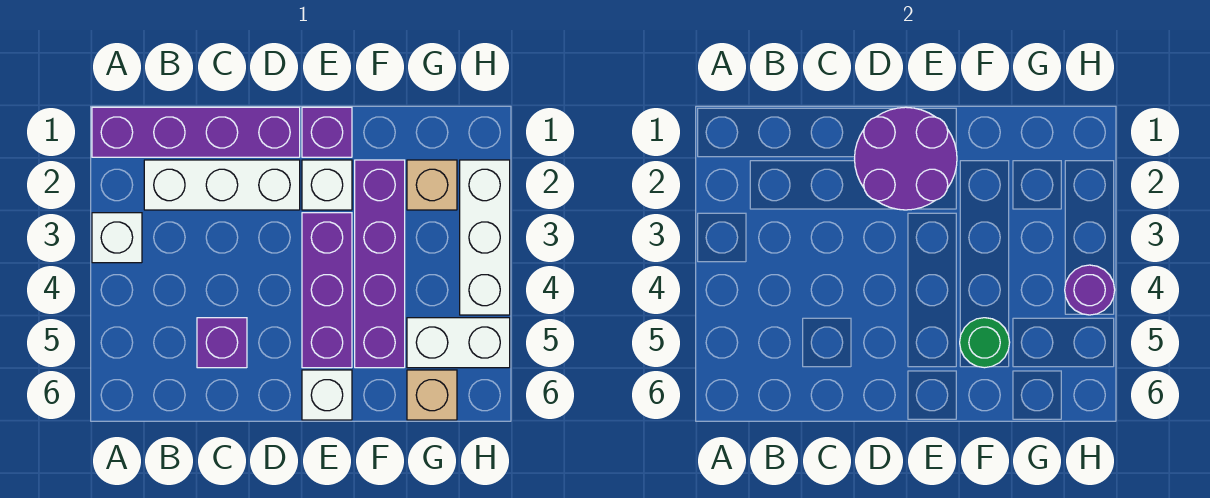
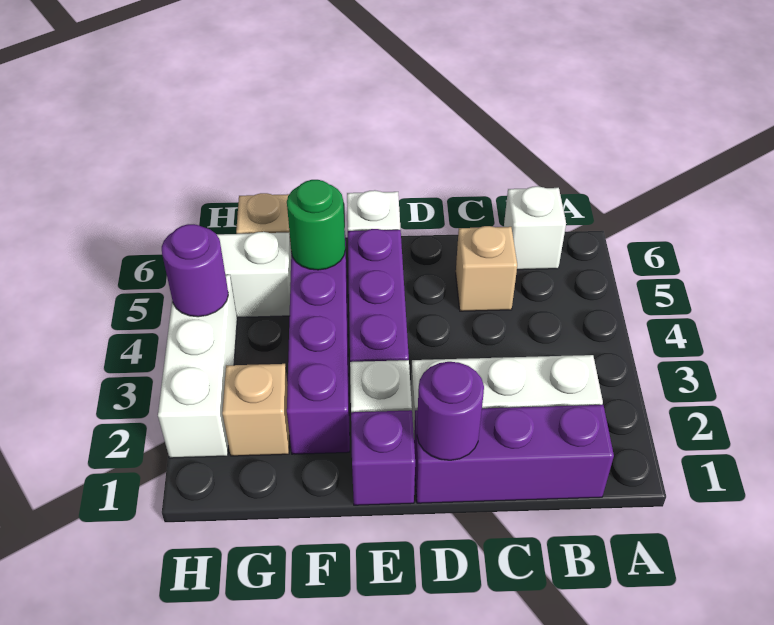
purple brick A1:D1 level 1 -> purple brick B1:D1 level 1
white brick A3 level 1 -> white brick B6 level 1
purple brick C5 level 1 -> tan brick C5 level 1
purple round brick D1:E2 level 2 -> purple round brick D1 level 2

